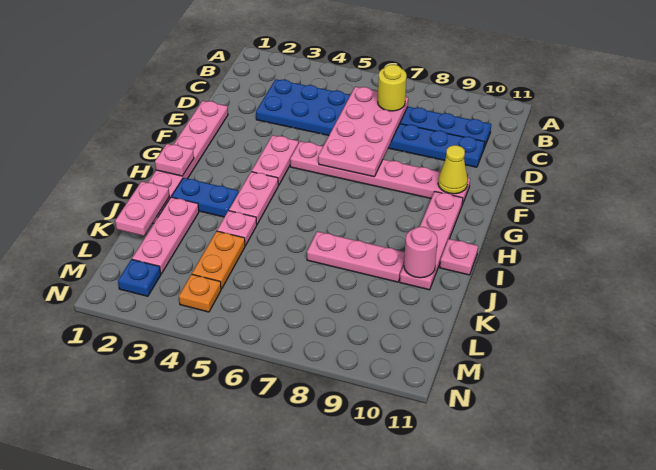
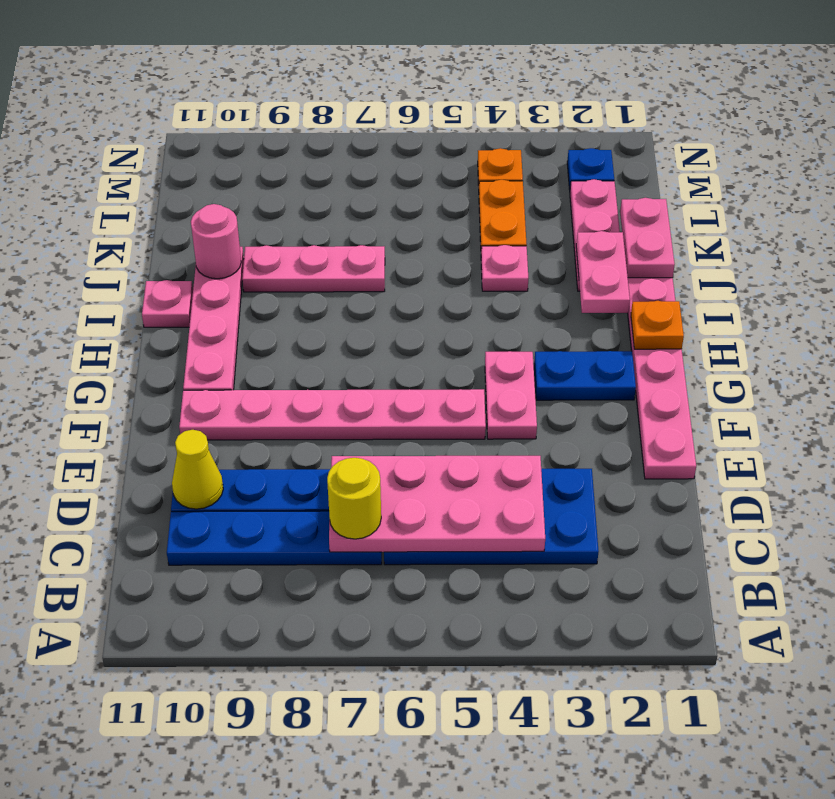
pink plate C6:F7 level 2 -> pink plate C4:D7 level 2
yellow cone F10 level 2 -> yellow cone D10 level 2
pink plate H1 level 2 -> orange plate H1 level 2
pink plate H4:I4 level 1 -> pink plate I2:J2 level 2
blue plate I2:I3 level 1 -> blue plate G2:G3 level 1

